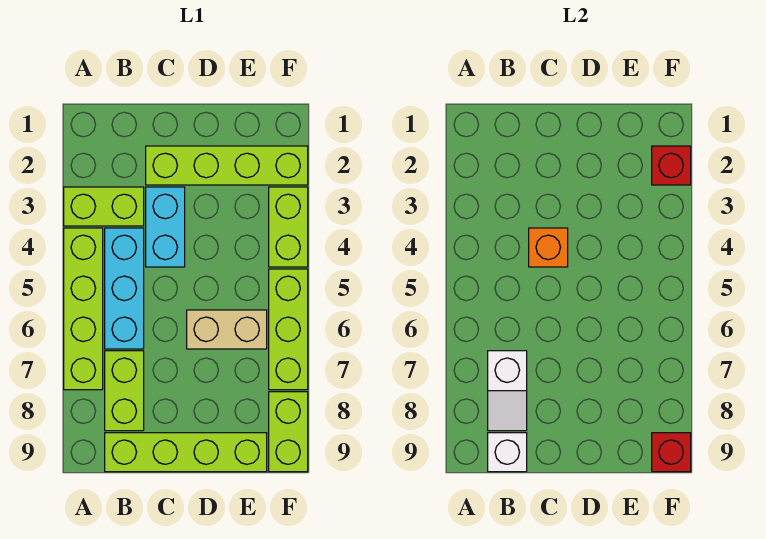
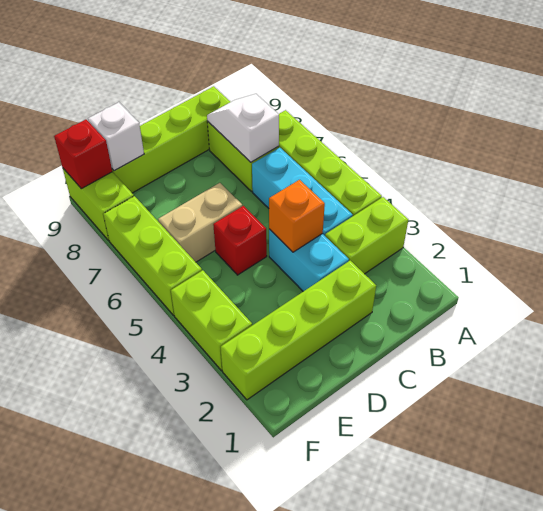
white brick B9 level 2 -> white brick E9 level 2
red brick F2 level 2 -> red brick D5 level 1

